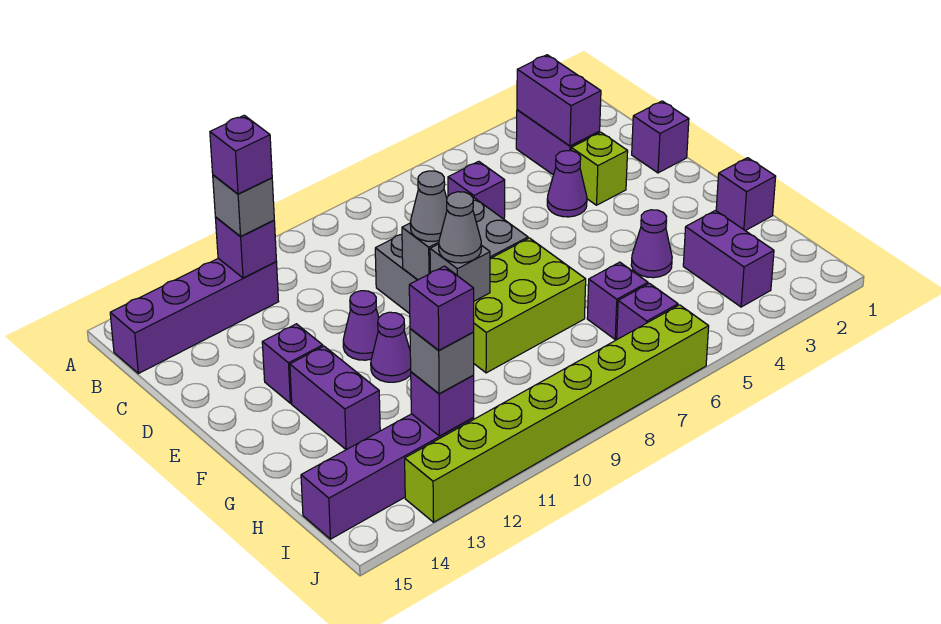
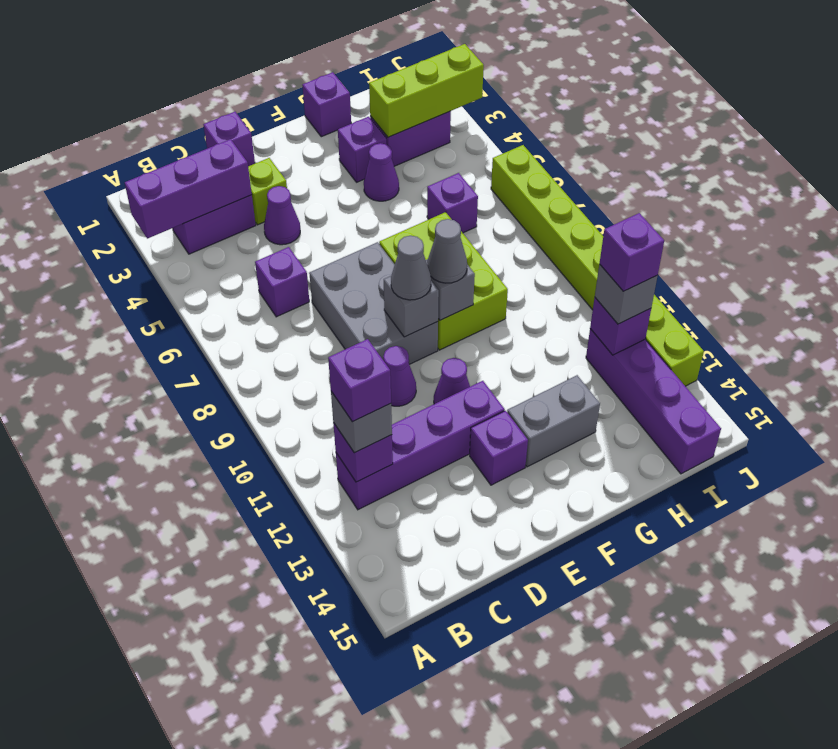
purple brick B3:C3 level 2 -> purple brick A3:C3 level 2
purple brick B12:B15 level 1 -> purple brick B12:E12 level 1
purple cone F11 level 1 -> purple cone D10 level 1
purple brick F13:G13 level 1 -> grey brick F13:G13 level 1
none -> lime brick H3:J3 level 2
purple brick I6 level 1 -> purple brick G3 level 1

